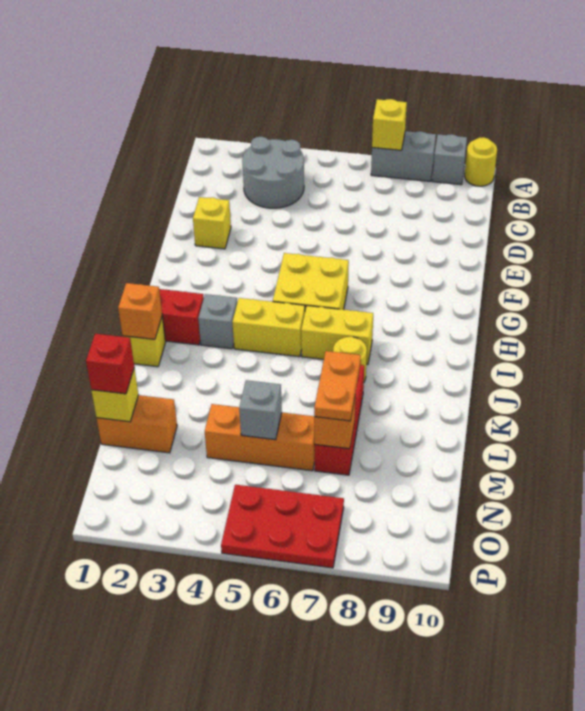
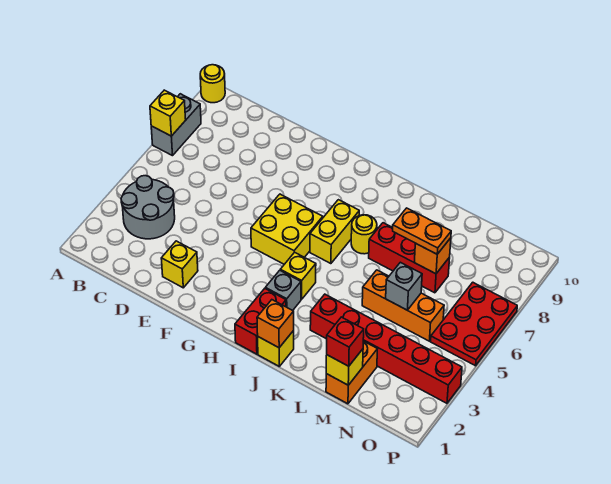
grey brick A9 level 1 -> none
yellow brick I4:I5 level 1 -> yellow brick I4 level 1
none -> red brick K3:P3 level 1
orange brick M4:M6 level 1 -> orange brick L5:N5 level 1

